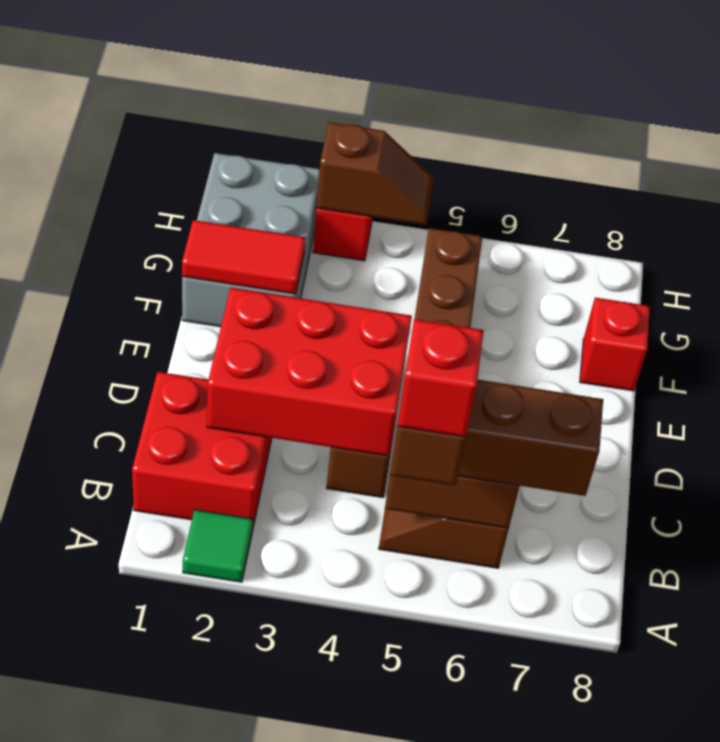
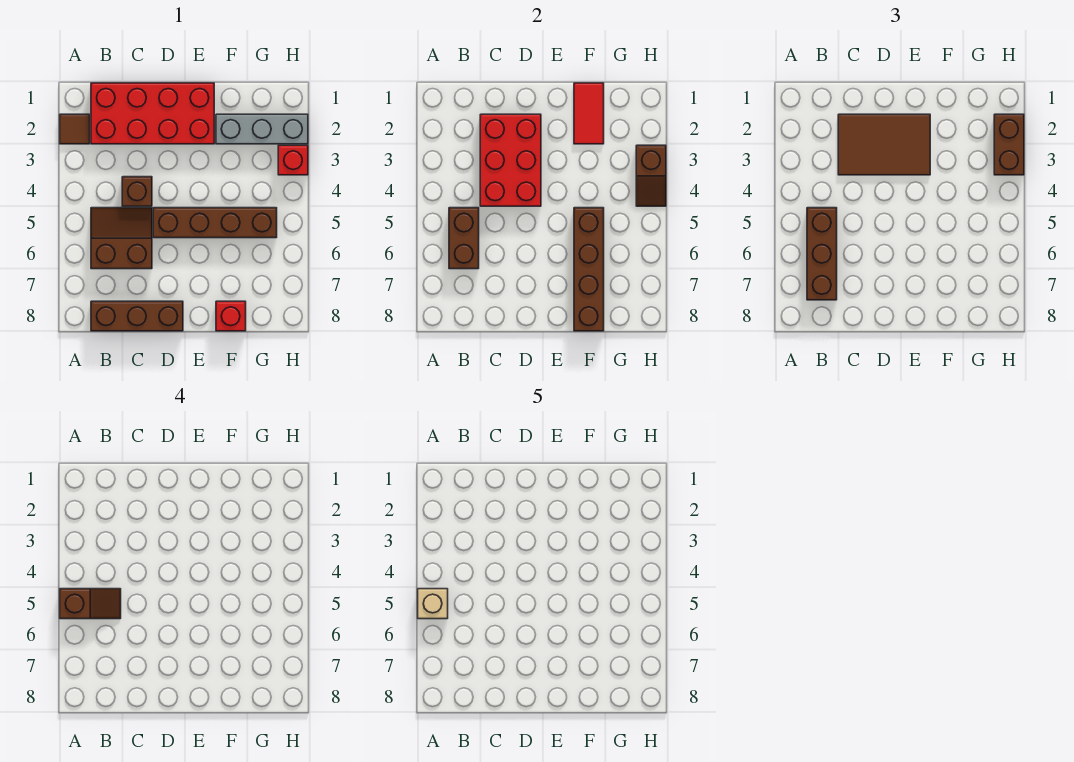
green tile A2 level 1 -> brown tile A2 level 1
red brick A5 level 5 -> tan brick A5 level 5
red brick B1:C2 level 1 -> red brick B1:E2 level 1
none -> brown brick B8:D8 level 1
none -> brown tile C2:E3 level 3
grey brick F1:H2 level 1 -> grey brick F2:H2 level 1
none -> brown brick F5:F8 level 2
none -> brown brick H2:H3 level 3

